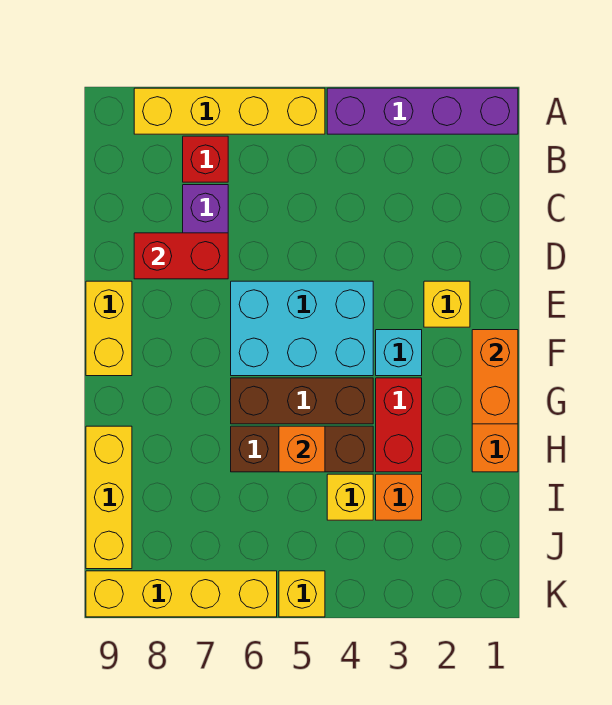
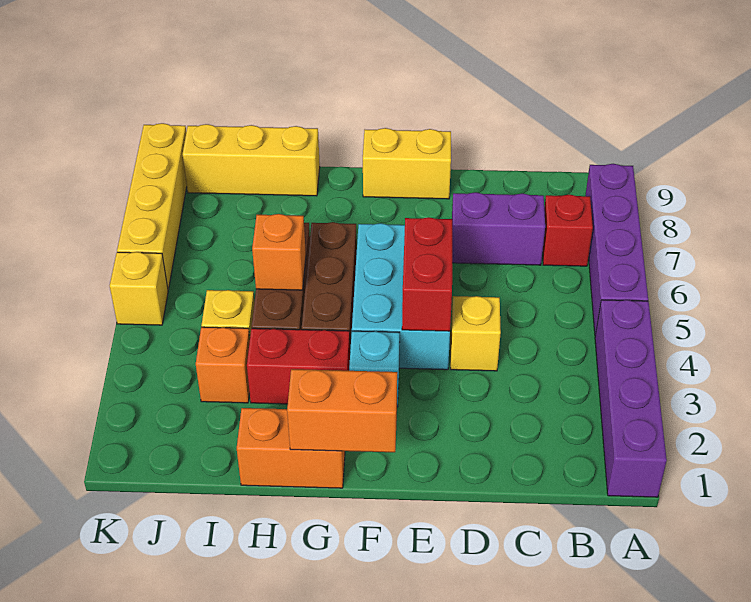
yellow brick A5:A8 level 1 -> purple brick A5:A8 level 1
red brick D7:D8 level 2 -> red brick E4:E5 level 2
yellow brick E2 level 1 -> yellow brick D4 level 1

